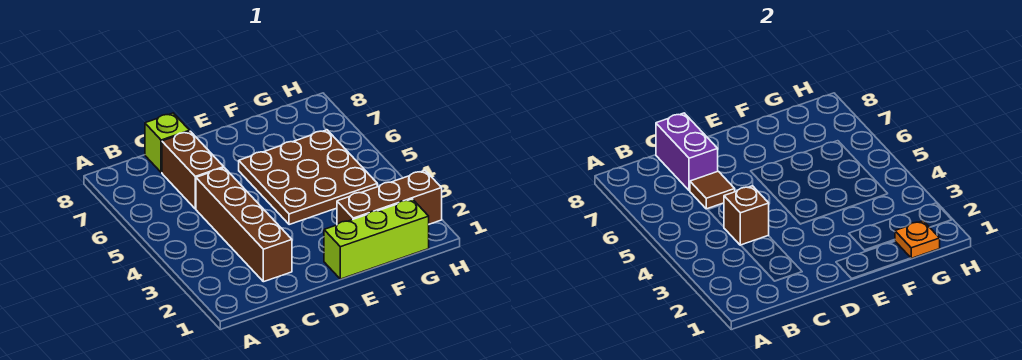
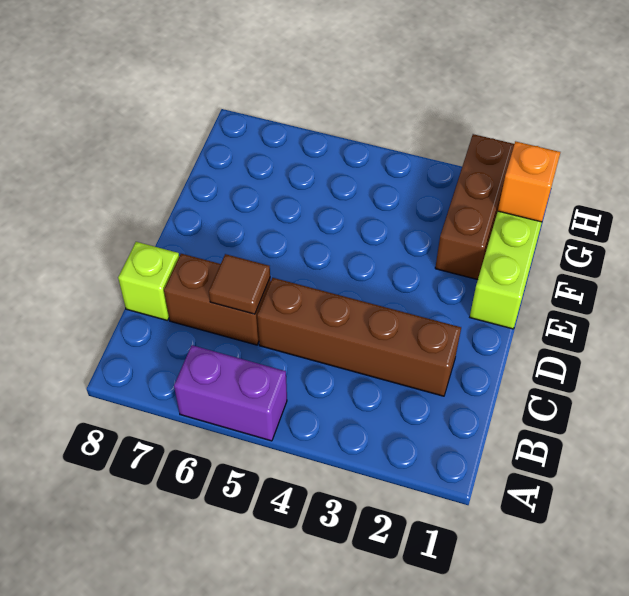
brown brick C4 level 2 -> none
purple brick C7:C8 level 2 -> purple brick A5:A6 level 1
brown plate E4:G6 level 1 -> none
orange plate G1 level 2 -> orange brick G1 level 2

